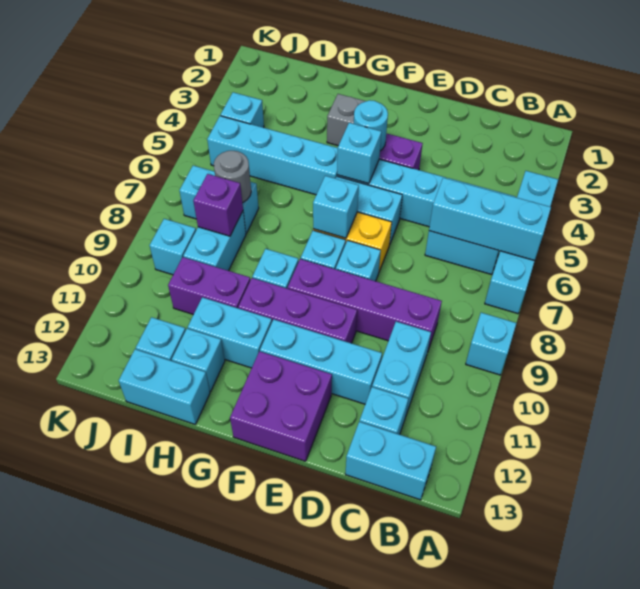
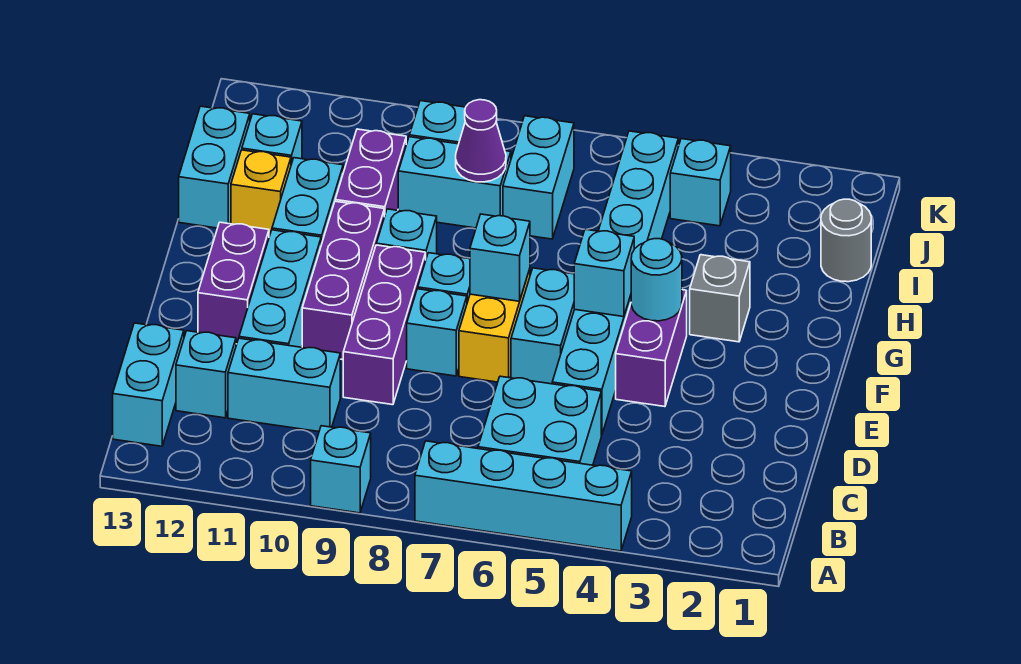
cyan brick A6:C6 level 2 -> none
purple brick C9:F9 level 1 -> purple brick D9:F9 level 1
purple brick E12:F13 level 1 -> purple brick E12:F12 level 1
cyan brick H12 level 1 -> yellow brick H12 level 1
grey round brick I7 level 2 -> grey round brick I1 level 1
purple brick I8 level 2 -> purple cone I8 level 2

